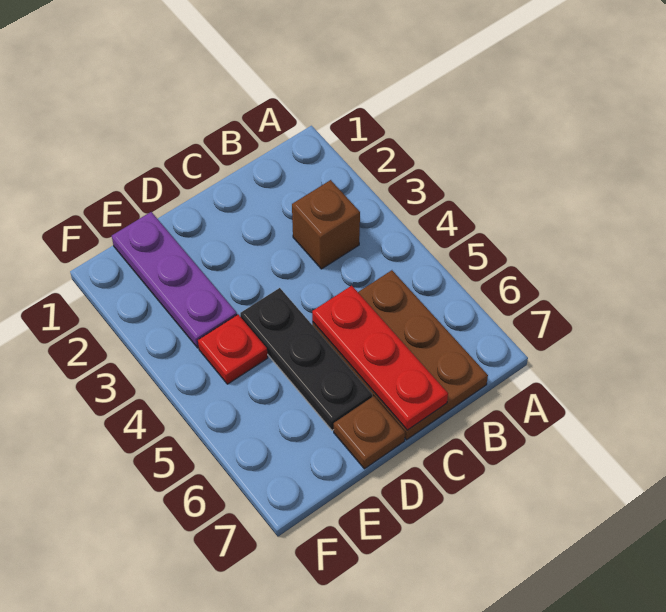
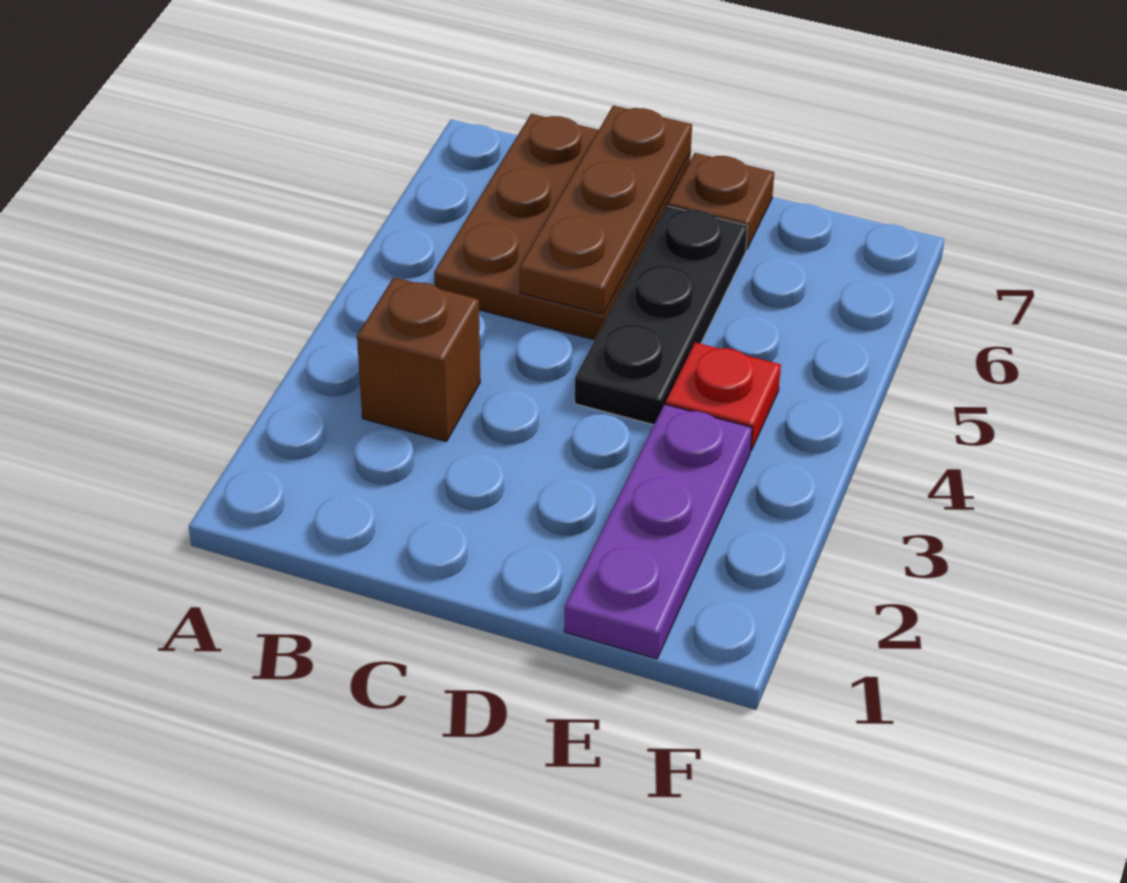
red plate C5:C7 level 2 -> brown plate C5:C7 level 2

